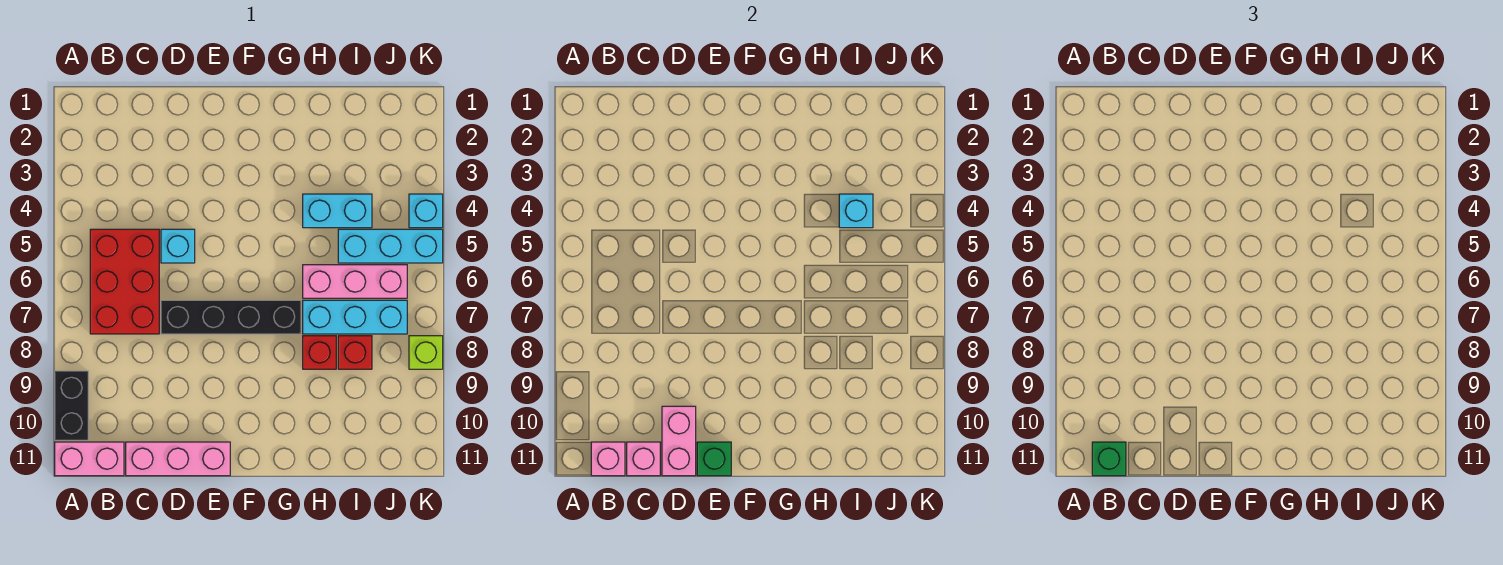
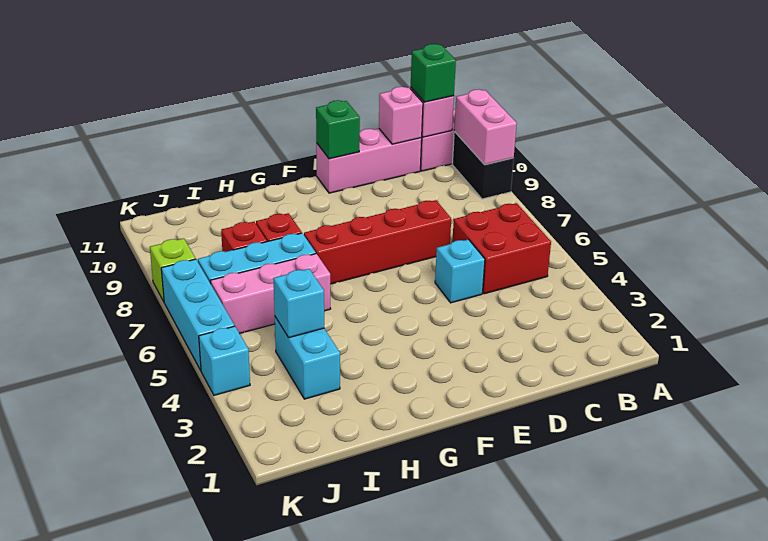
red brick B5:C7 level 1 -> red brick B5:C6 level 1
black brick D7:G7 level 1 -> red brick D7:G7 level 1
pink brick D10:D11 level 2 -> pink brick A9:A10 level 2
cyan brick H4:I4 level 1 -> cyan brick I3:I4 level 1
cyan brick I5:K5 level 1 -> cyan brick K5:K7 level 1

